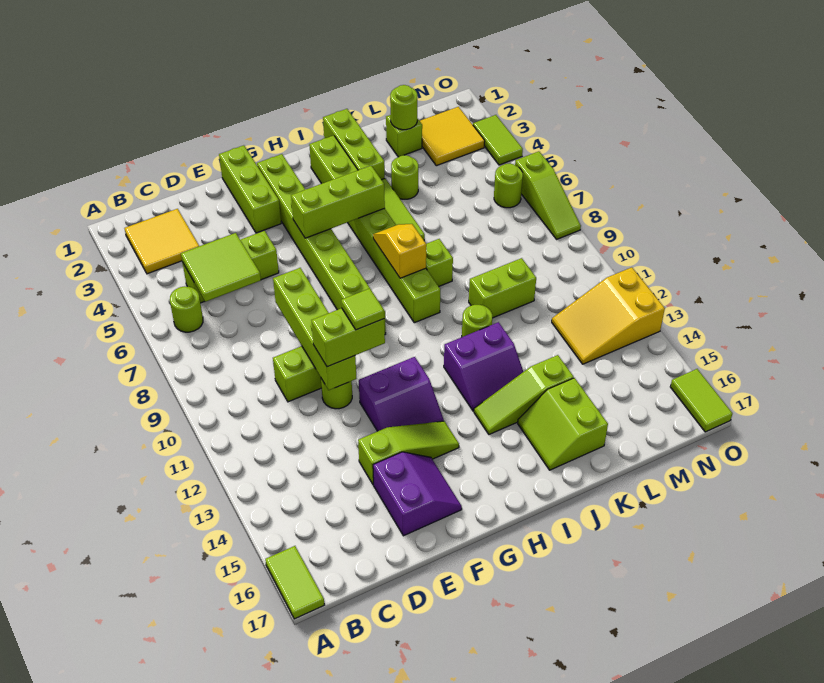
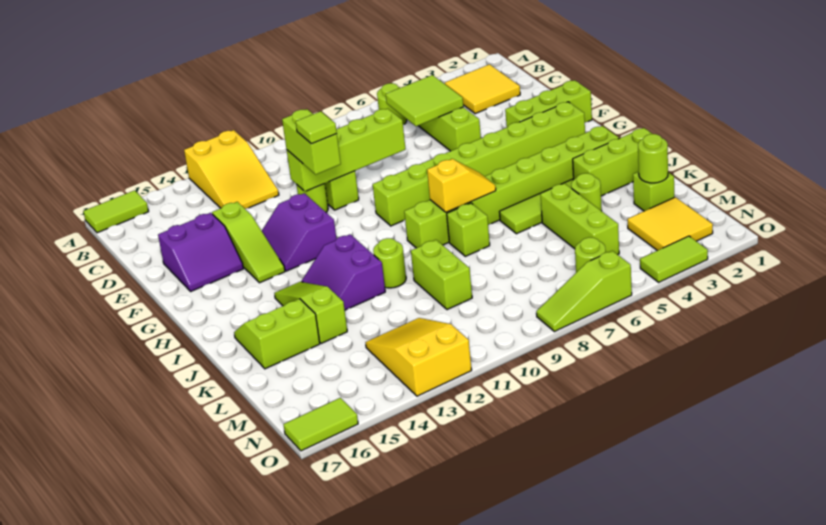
none -> yellow slope A12:C13 level 1 top A
lime brick G5:I5 level 2 -> lime brick K5:M5 level 1

